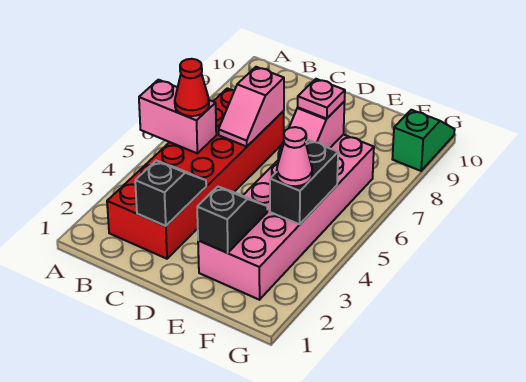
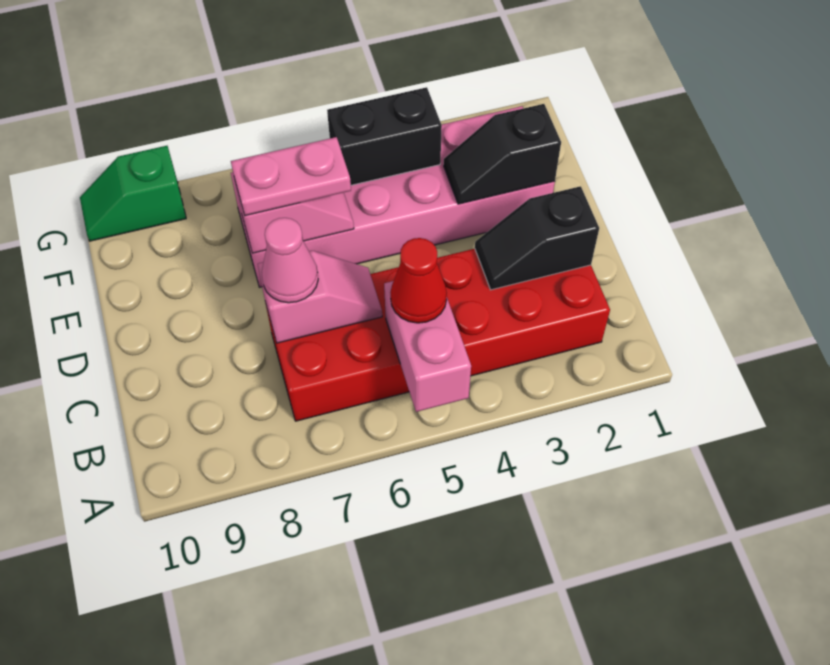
pink plate E7 level 3 -> pink plate E6:E7 level 3
pink cone F4 level 3 -> pink cone C7 level 3

